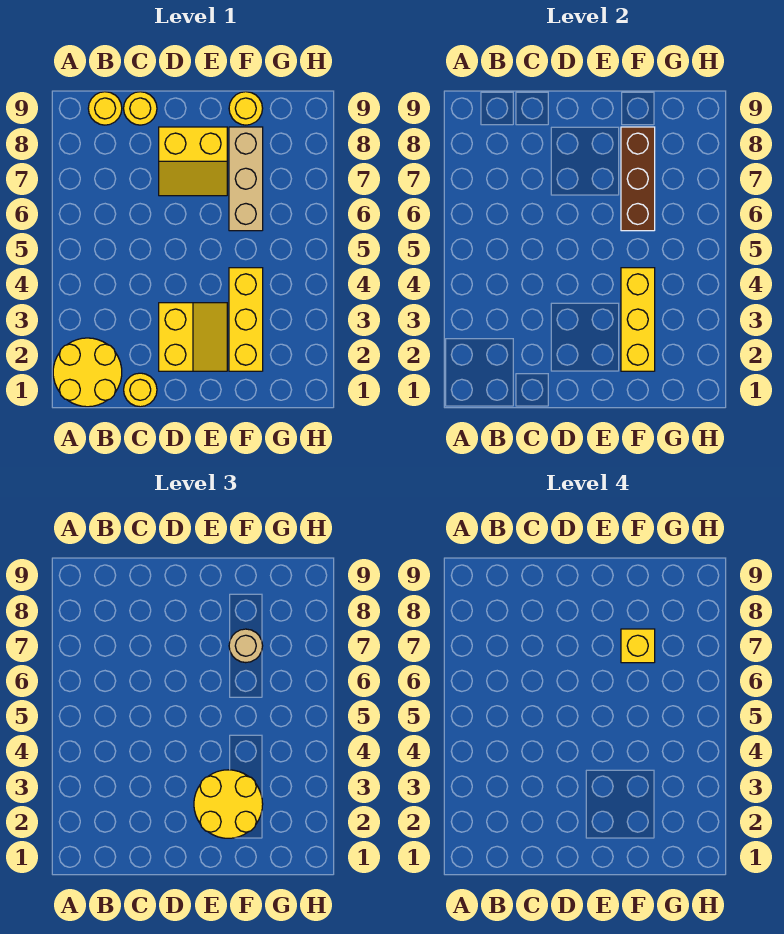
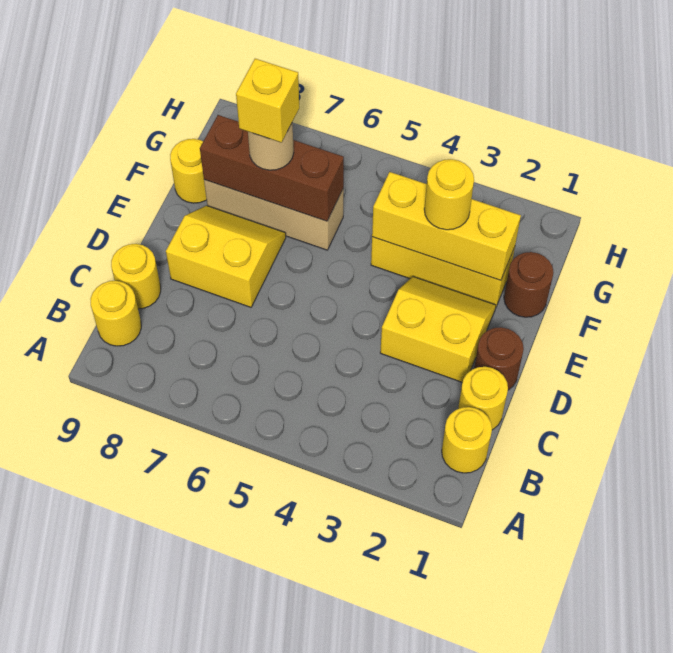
yellow round brick A1:B2 level 1 -> yellow round brick B1 level 1
none -> brown round brick D1 level 1
yellow slope D7:E8 level 1 top 8 -> yellow slope D7:E8 level 1 top D
yellow round brick E2:F3 level 3 -> yellow round brick F3 level 3
none -> brown round brick F1 level 1

